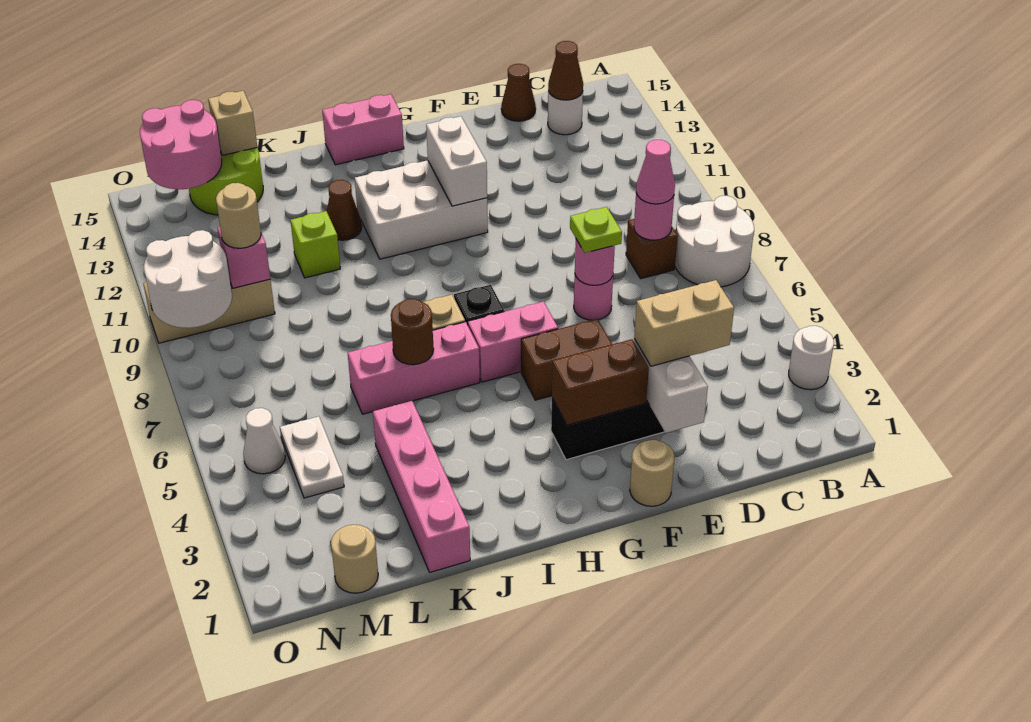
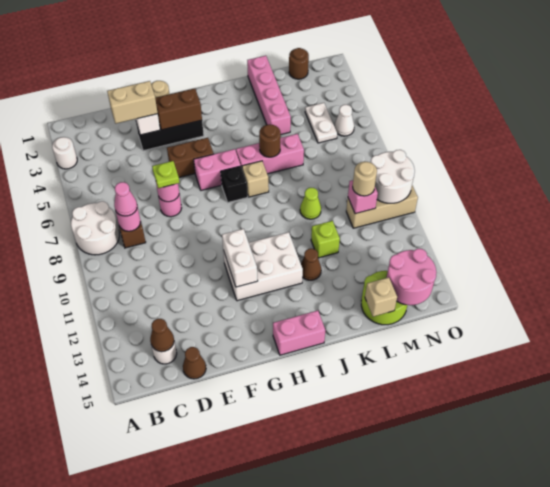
none -> lime cone K9 level 1
tan round brick M1 level 1 -> brown round brick M1 level 1

